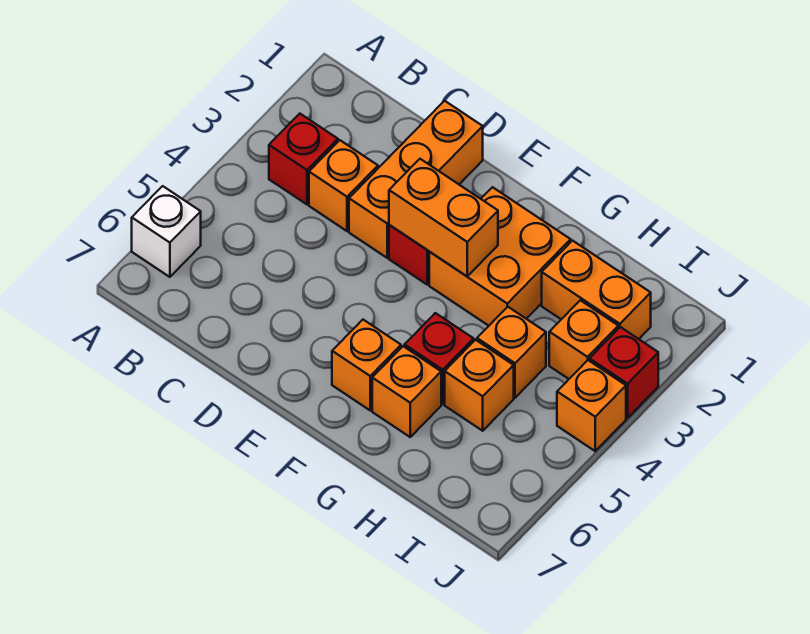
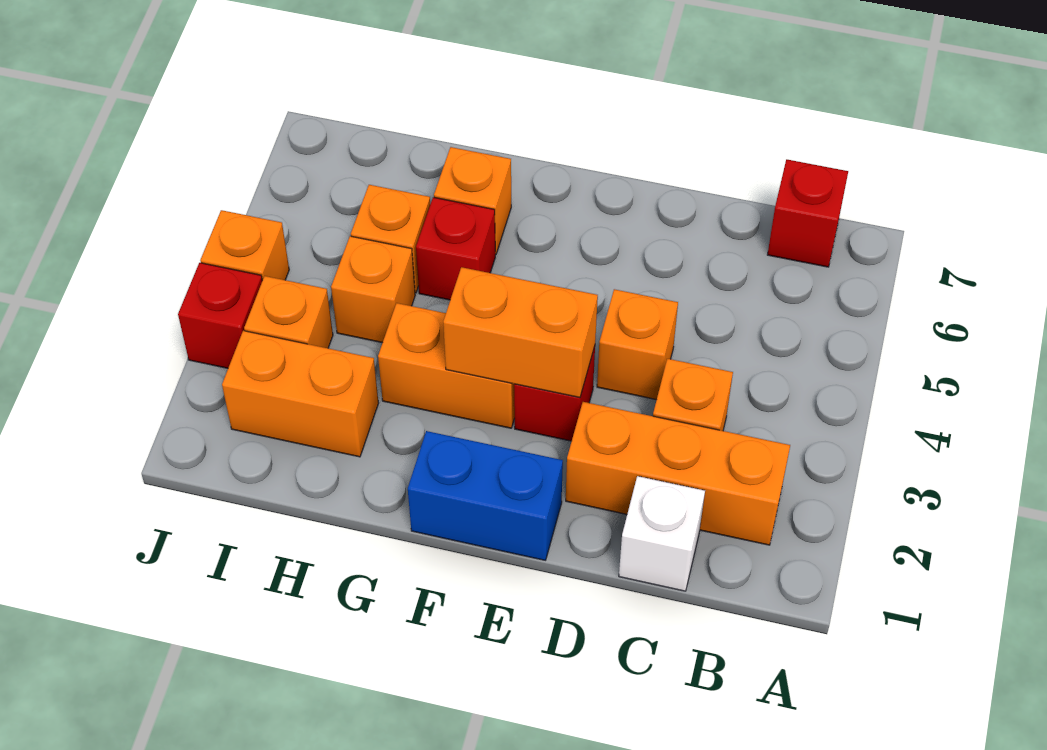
white brick A6 level 1 -> white brick C1 level 1
red brick B3 level 1 -> red brick B7 level 1
orange brick D1:D3 level 1 -> orange brick B2:D2 level 1
none -> blue brick E1:F1 level 1
orange brick F2:G3 level 1 -> orange brick F3:G3 level 1
orange brick F6 level 1 -> orange brick D4 level 1

